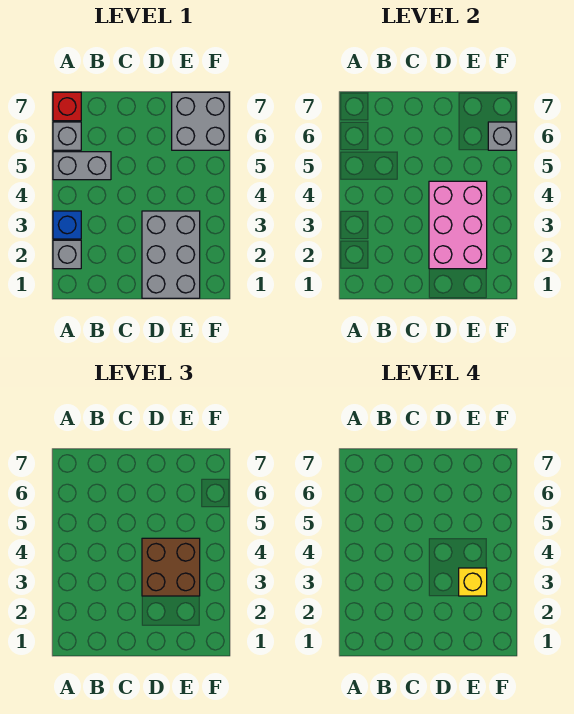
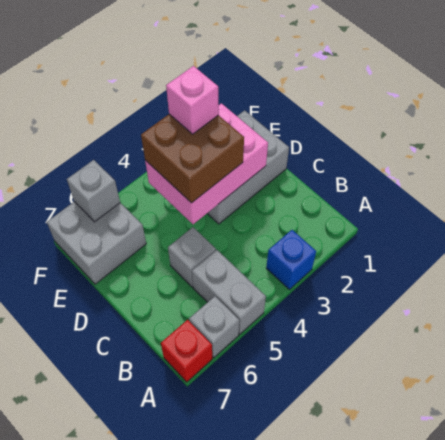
grey brick A2 level 1 -> grey brick C5 level 1
yellow brick E3 level 4 -> pink brick E3 level 4

